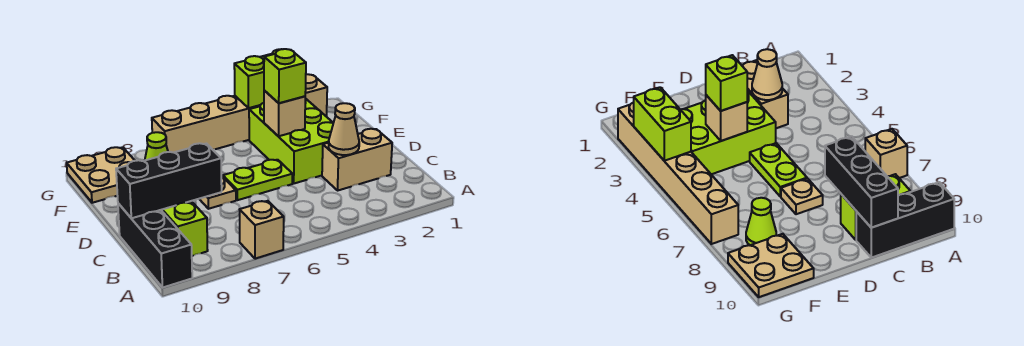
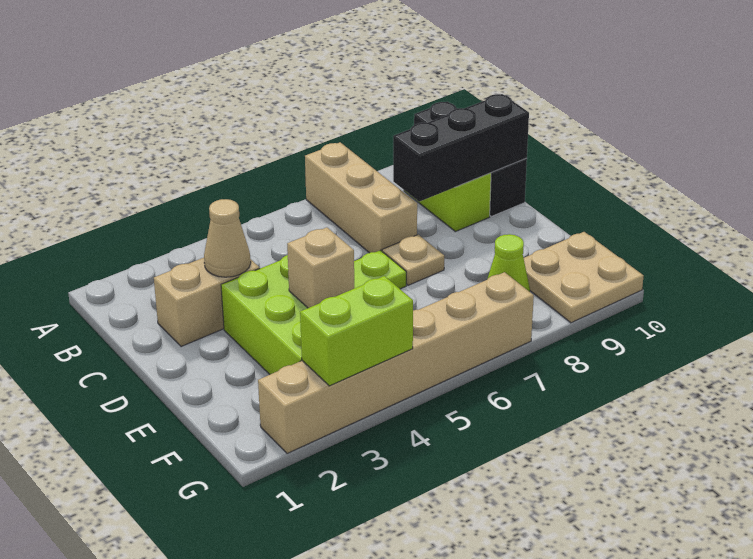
tan brick A7 level 1 -> tan brick A7:C7 level 1
lime brick E4 level 3 -> none

